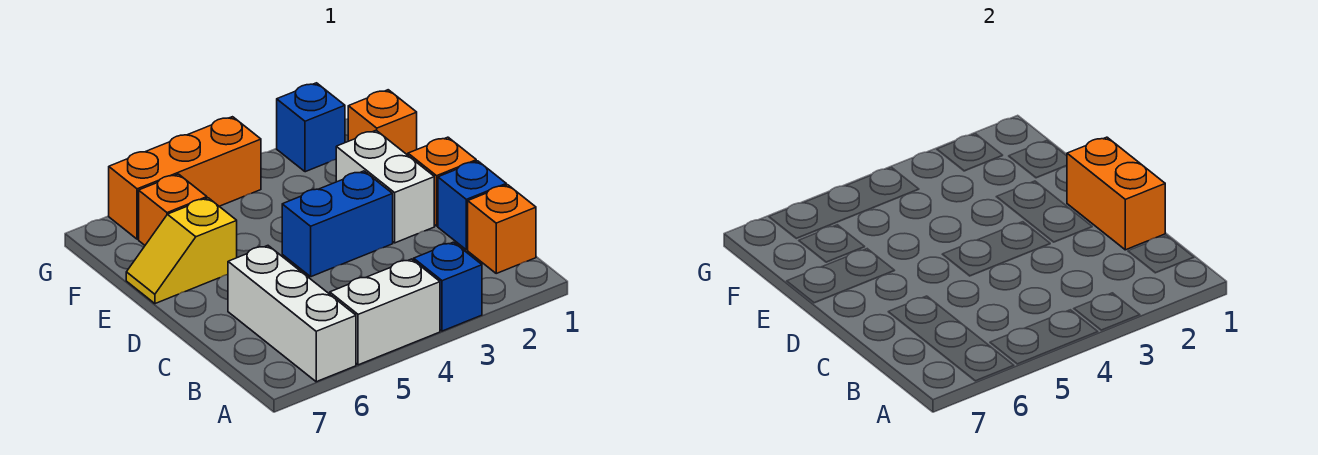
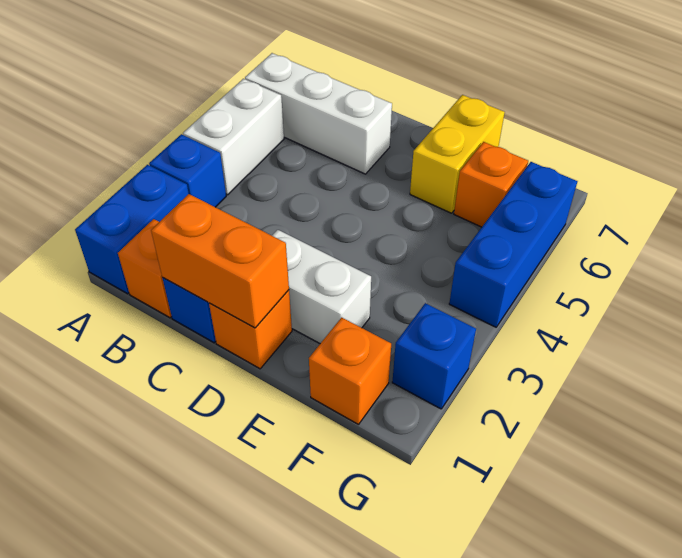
blue brick D3:D4 level 1 -> blue brick A1:A2 level 1
yellow slope E6:E7 level 1 top 6 -> yellow brick E6:E7 level 1
orange brick G4:G6 level 1 -> blue brick G4:G6 level 1

